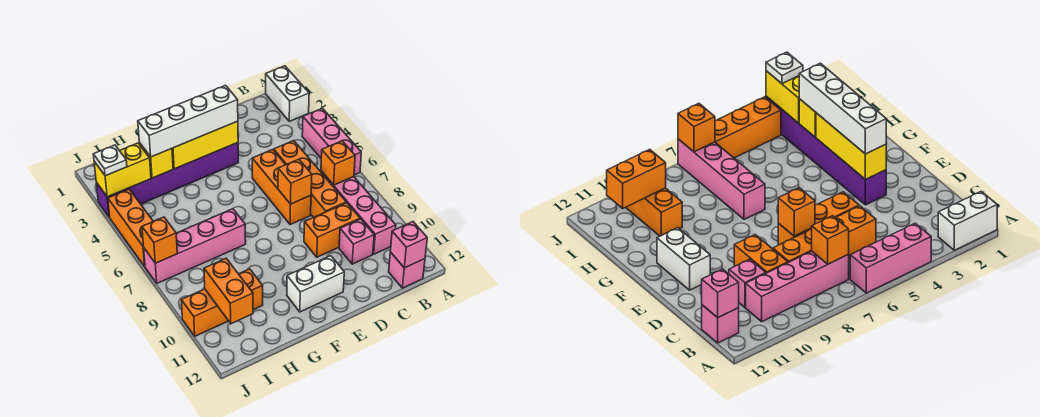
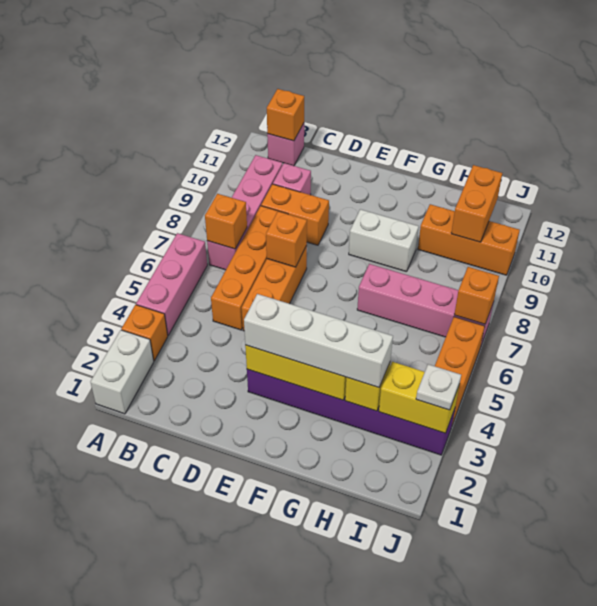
none -> orange brick A3 level 1
pink brick B12 level 2 -> orange brick B12 level 2
white brick E11:F11 level 1 -> white brick F9:G9 level 1

